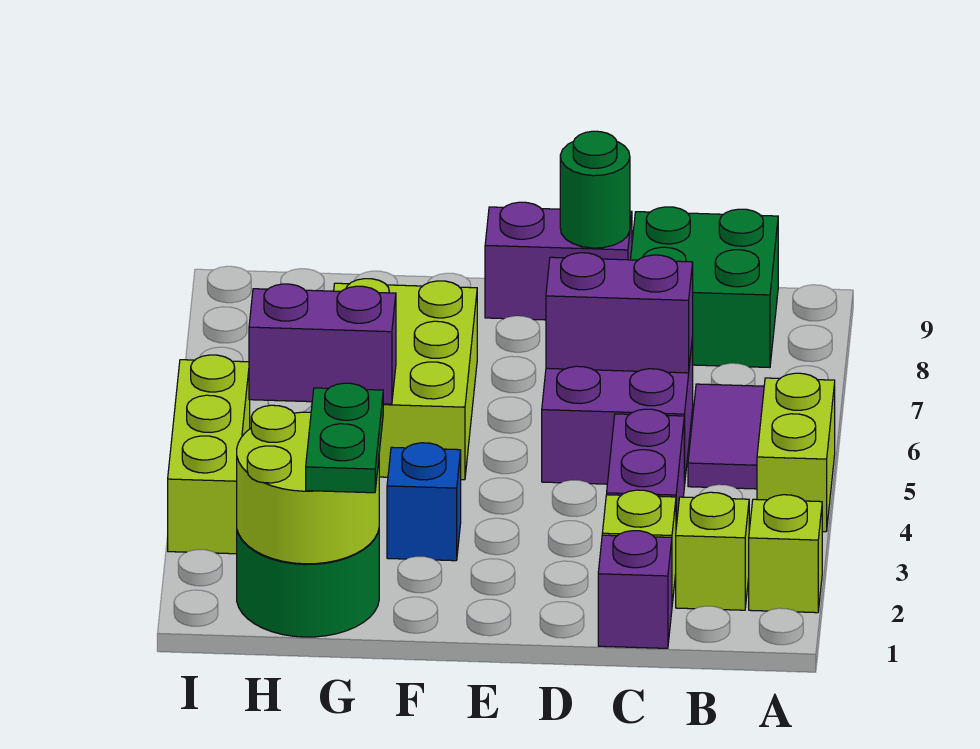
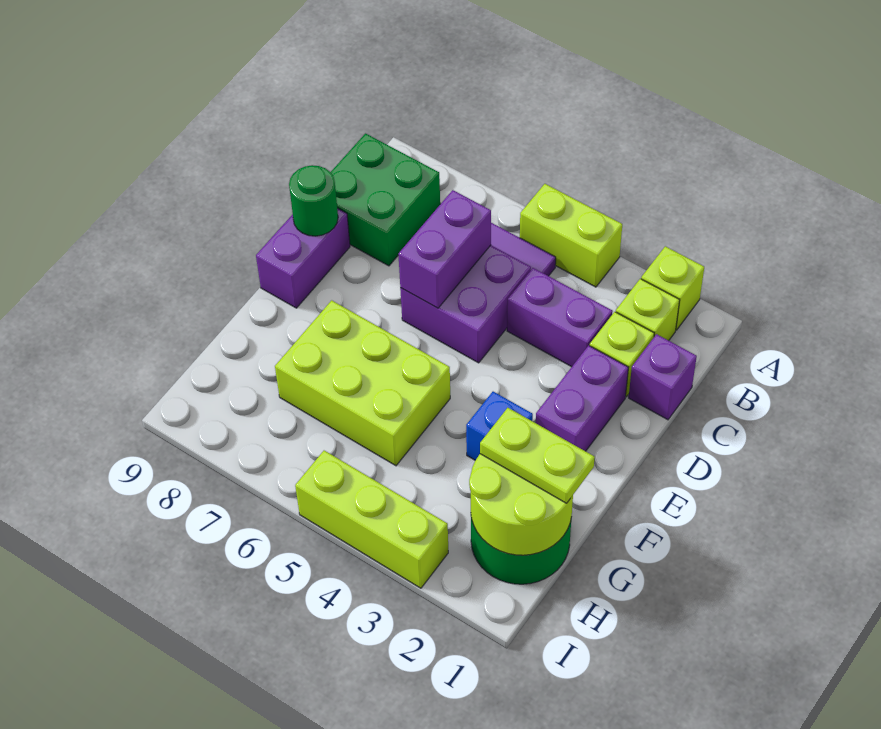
green plate G1:G2 level 3 -> lime plate G1:G2 level 3
purple brick G5:H5 level 2 -> purple brick D2:E2 level 1

